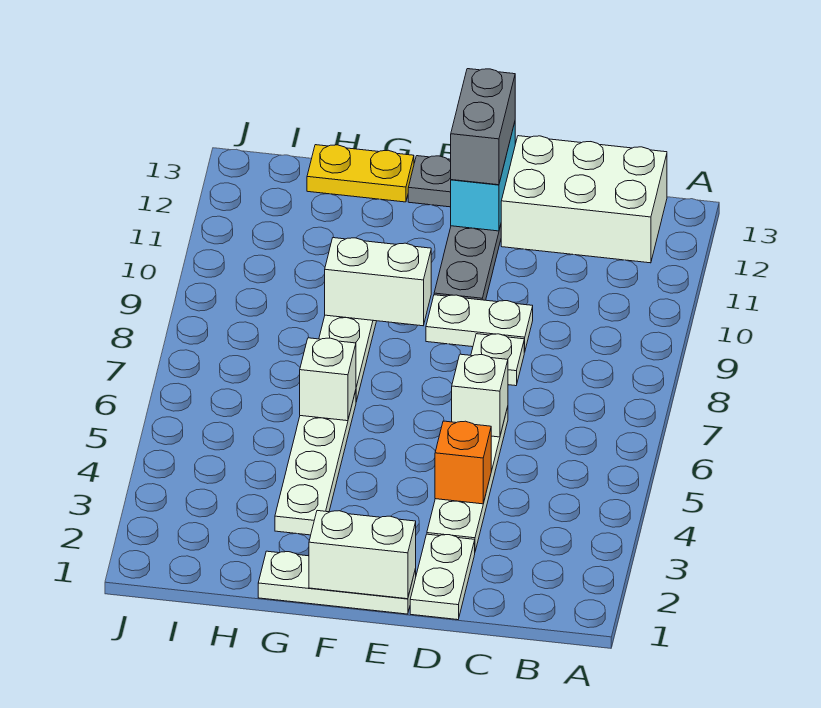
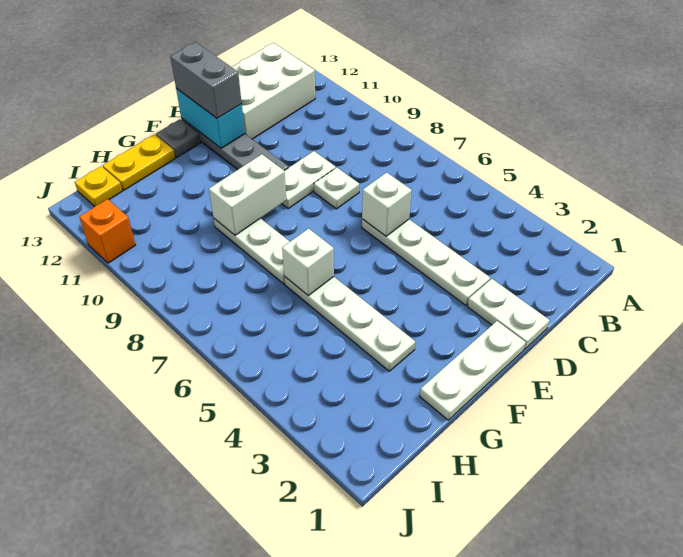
orange brick D4 level 2 -> orange brick J11 level 1
white brick E1:F1 level 2 -> none
none -> yellow plate I13 level 1

